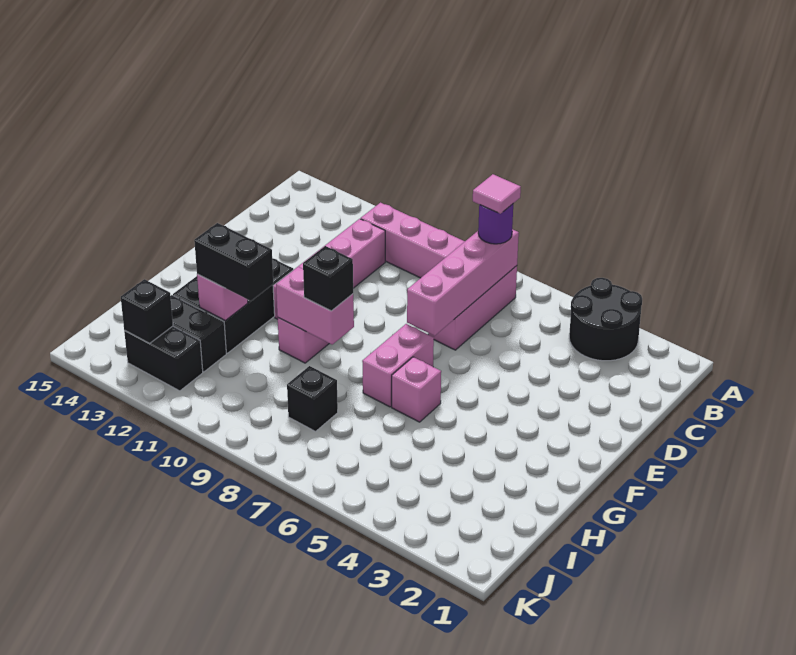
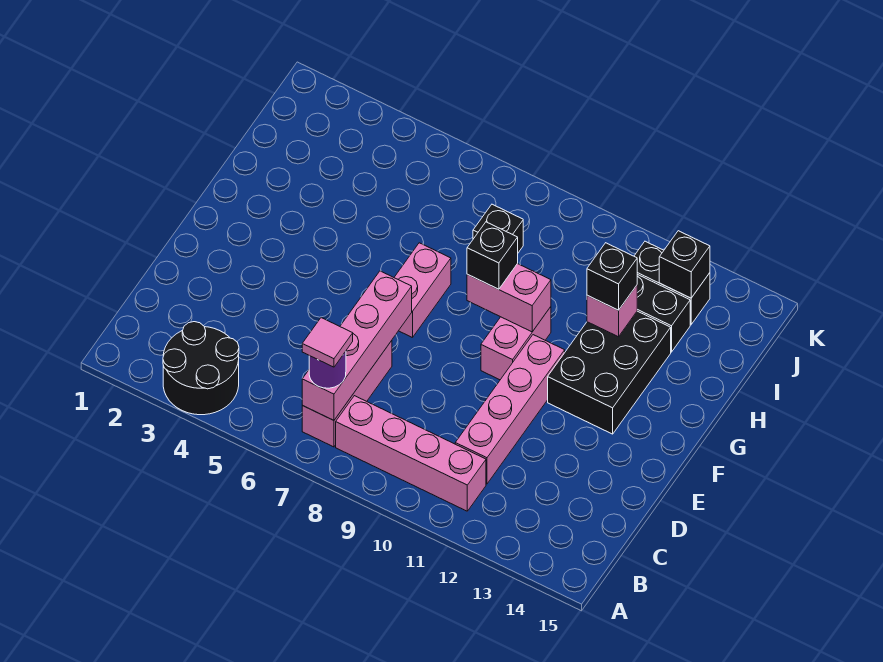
pink brick G6 level 1 -> none
black brick H11:H12 level 3 -> black brick H12 level 3

